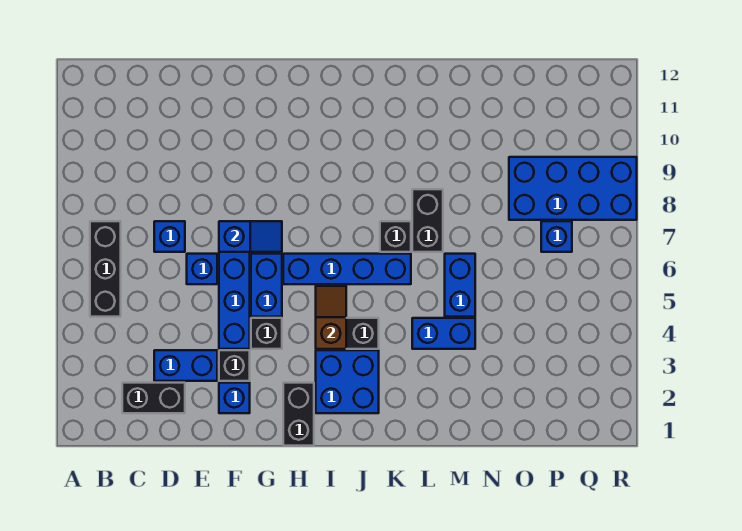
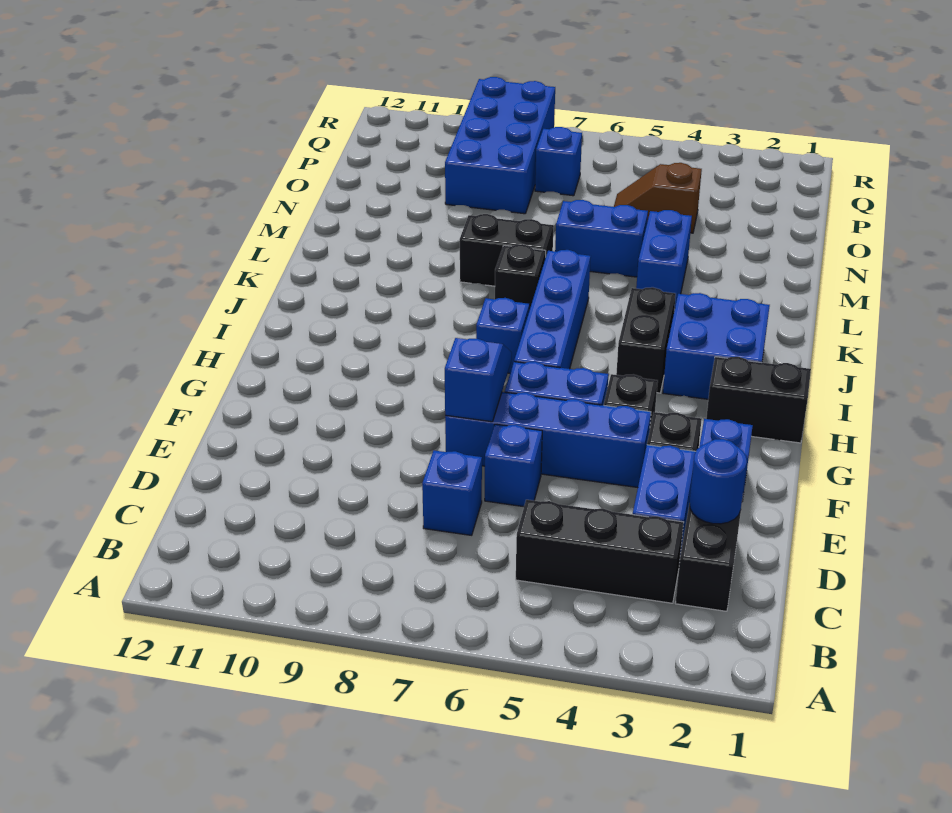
black brick B5:B7 level 1 -> black brick C3:C5 level 1
none -> blue round brick D2 level 2
brown slope I4:I5 level 2 top 4 -> brown slope O4:O5 level 1 top 4
none -> blue brick I7 level 1

